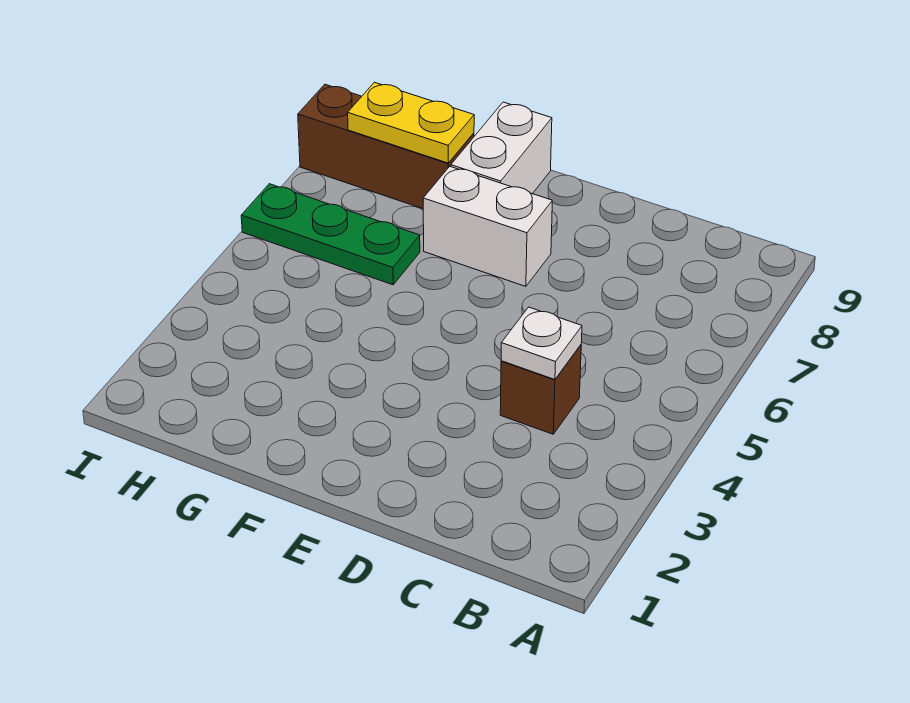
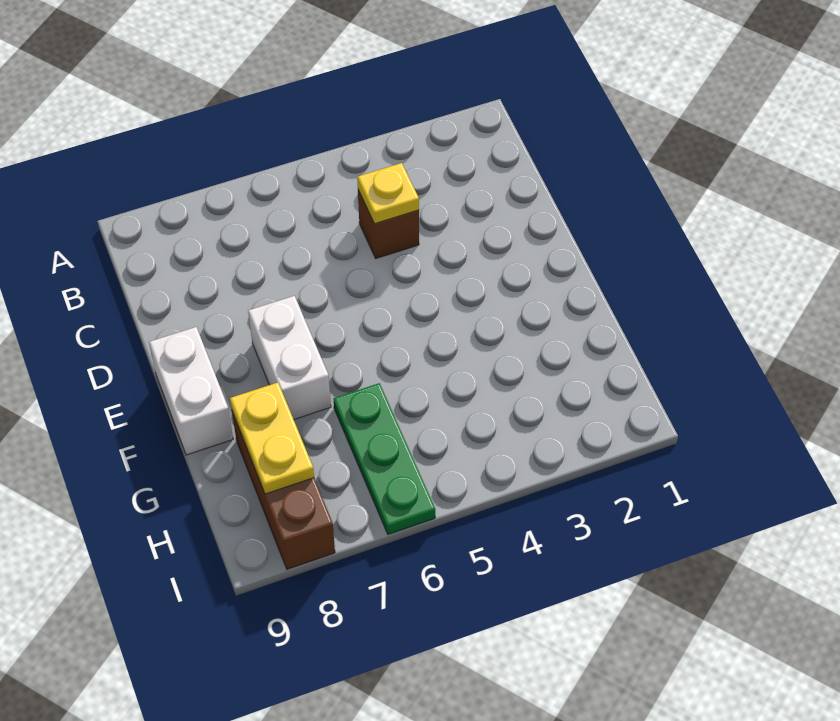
white plate C4 level 2 -> yellow plate C4 level 2
white brick F8:F9 level 1 -> white brick E9:F9 level 1

